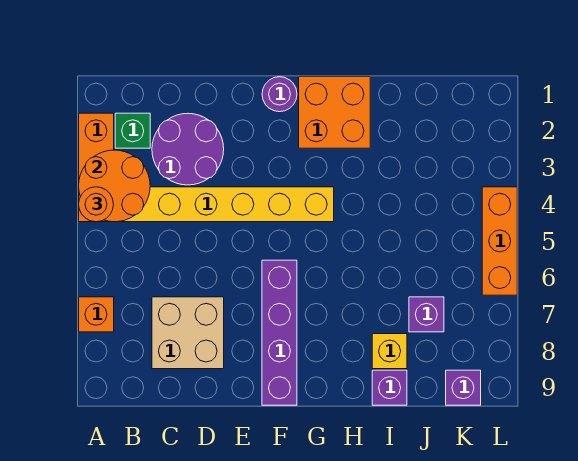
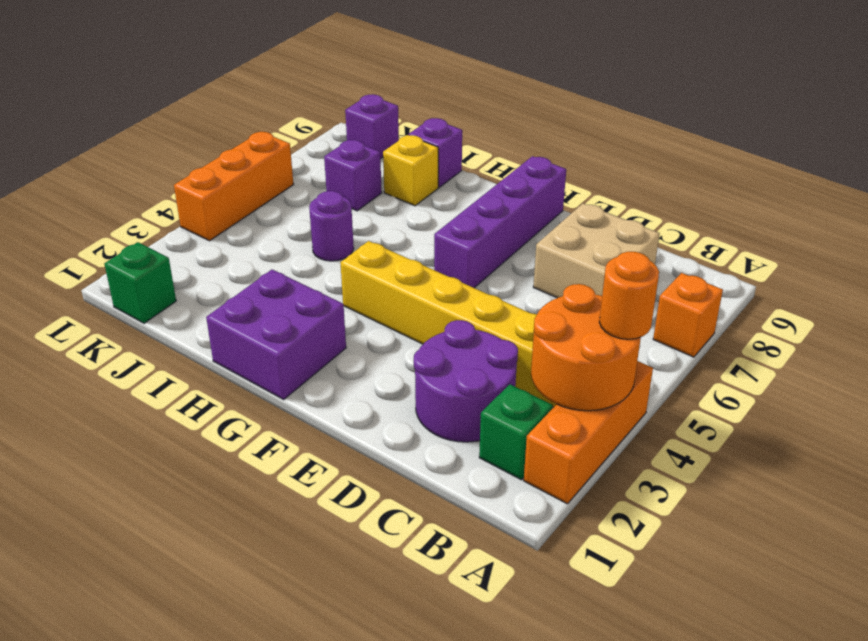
purple round brick F1 level 1 -> purple round brick I5 level 1
orange brick G1:H2 level 1 -> purple brick G1:H2 level 1
none -> green brick K1 level 1

